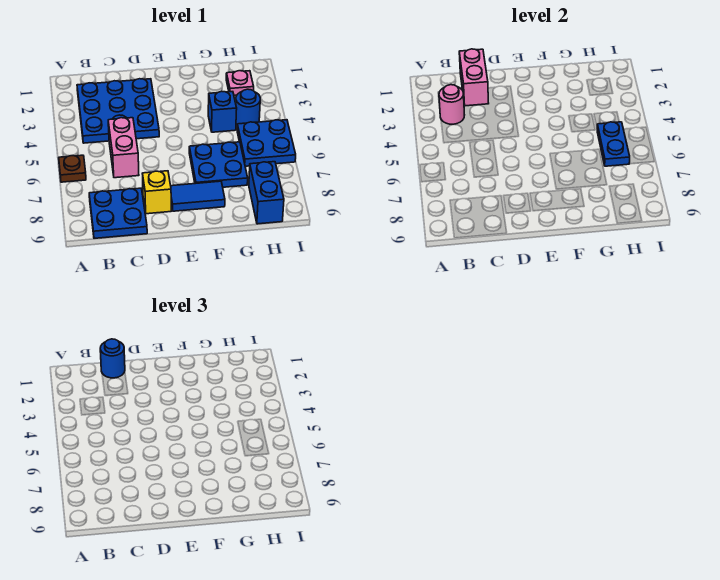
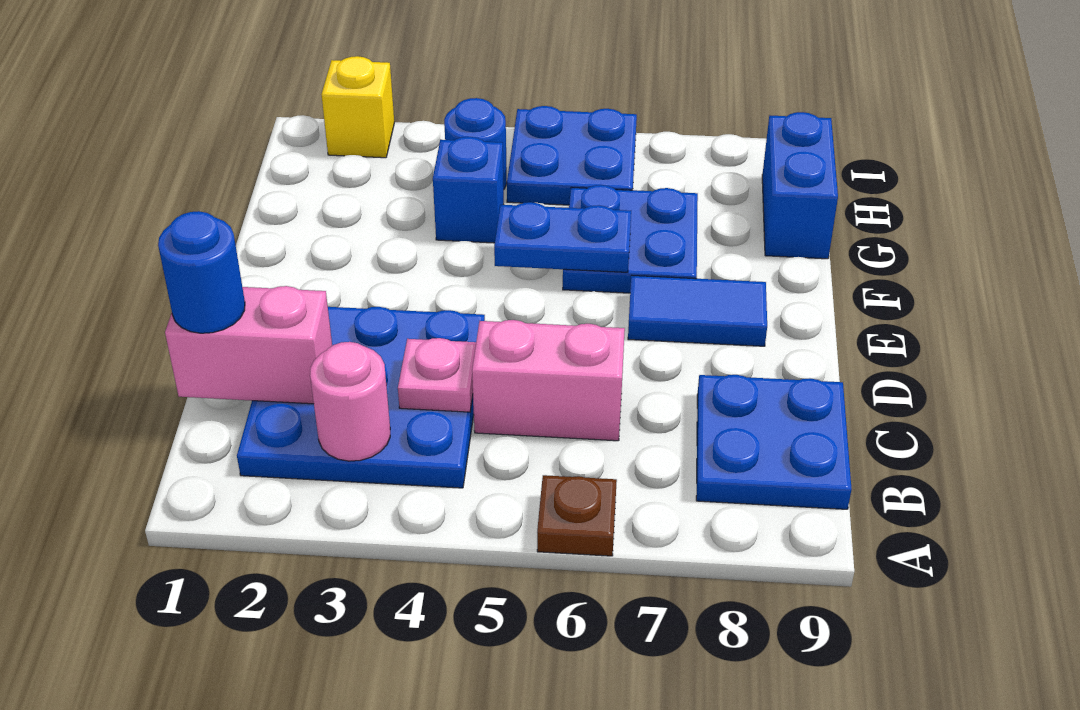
yellow brick D8 level 1 -> yellow brick I2 level 1
blue tile E8:F8 level 1 -> blue tile E7:E8 level 1
pink plate H2 level 1 -> pink plate C4 level 2
blue plate H5:H6 level 2 -> blue plate F5:F6 level 2
blue brick H8:H9 level 1 -> blue brick G9:H9 level 1

